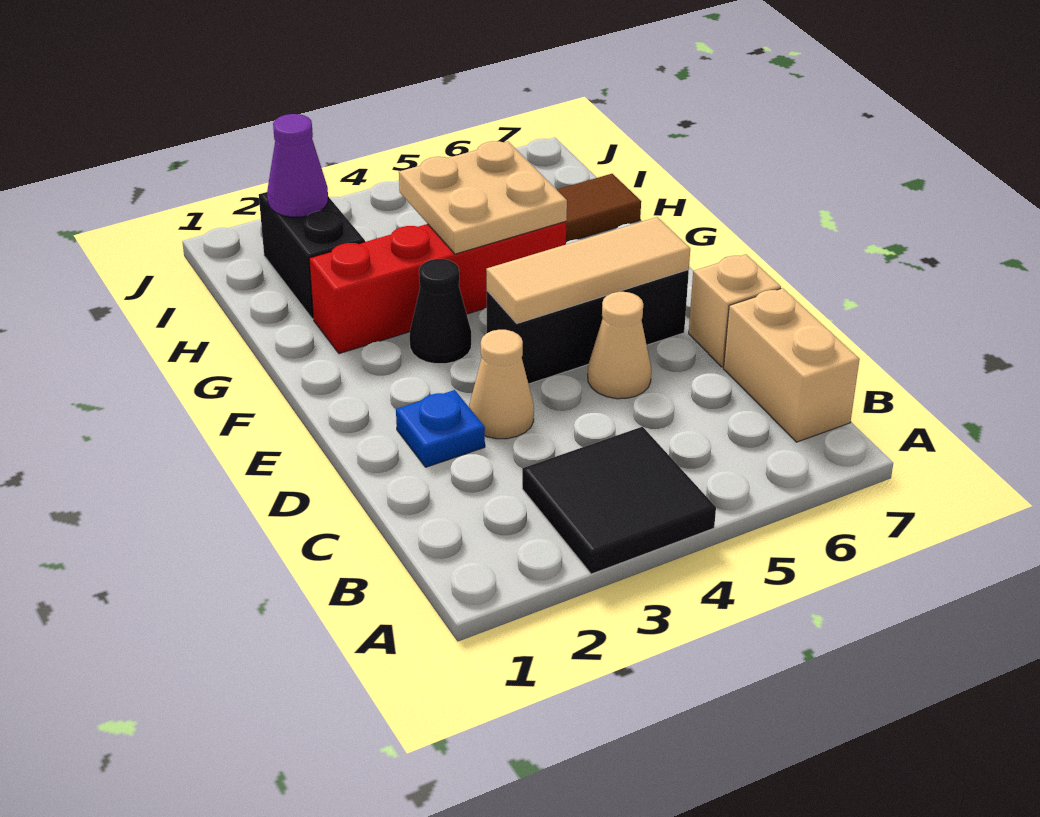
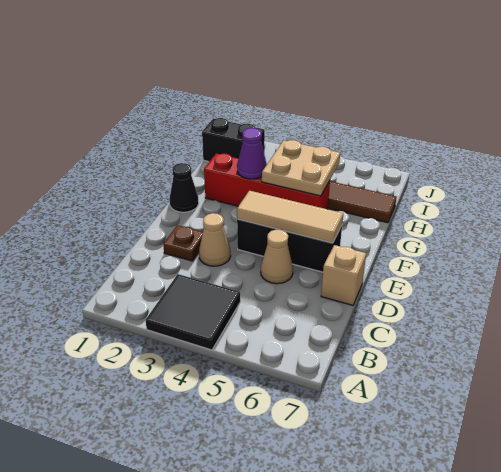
tan brick B7:C7 level 1 -> none
blue plate D2 level 1 -> brown plate D2 level 1
black cone F3 level 1 -> black cone F1 level 1
black brick H2:I2 level 1 -> black brick I1:I2 level 1
purple cone I2 level 2 -> purple cone G3 level 2

